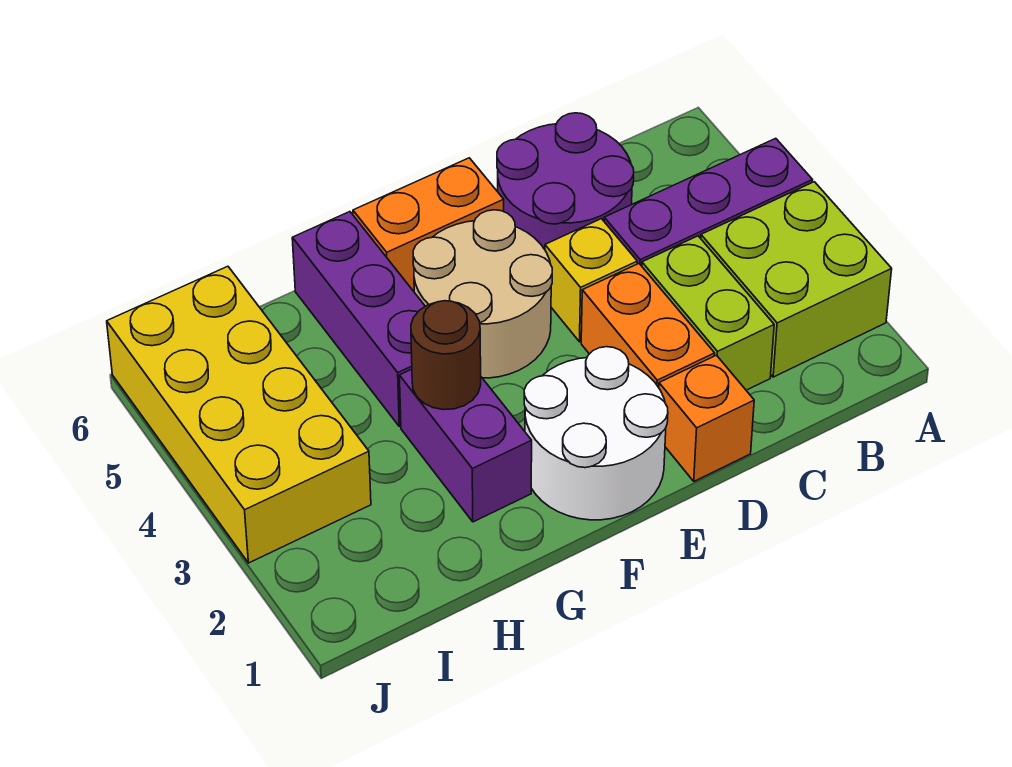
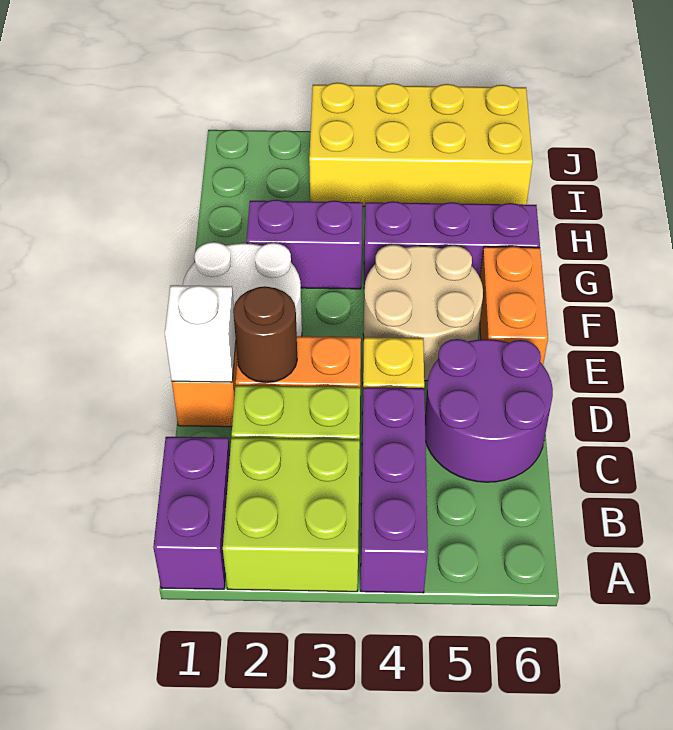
none -> purple brick A1:B1 level 1
none -> white brick D1 level 2
brown round brick G3 level 2 -> brown round brick D2 level 2

